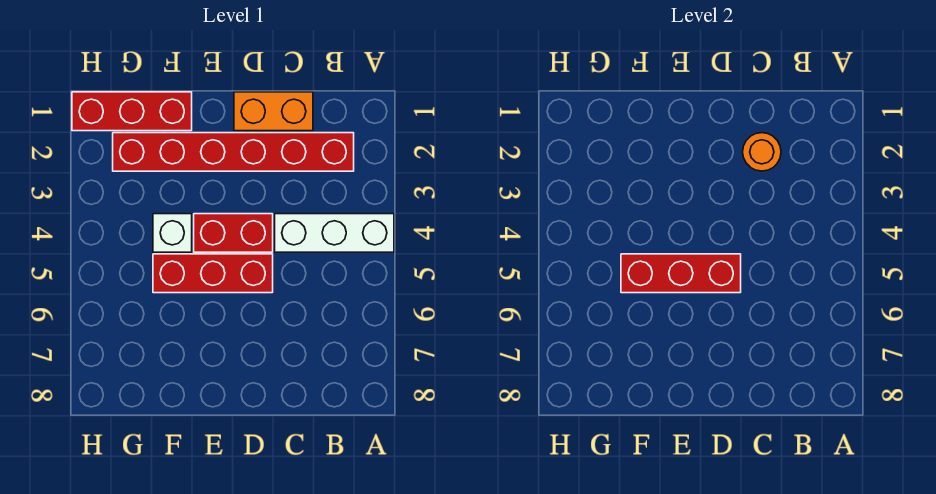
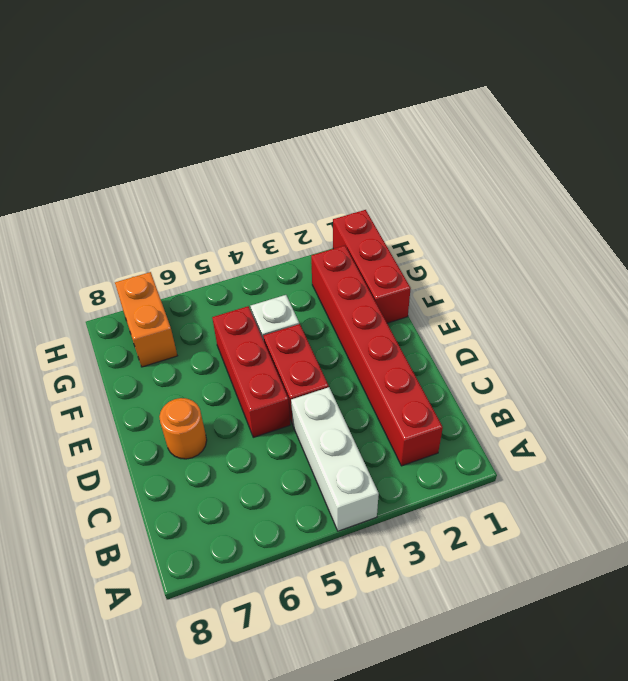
orange brick C1:D1 level 1 -> orange brick G7:H7 level 1
orange round brick C2 level 2 -> orange round brick D7 level 1
red brick D5:F5 level 2 -> none

